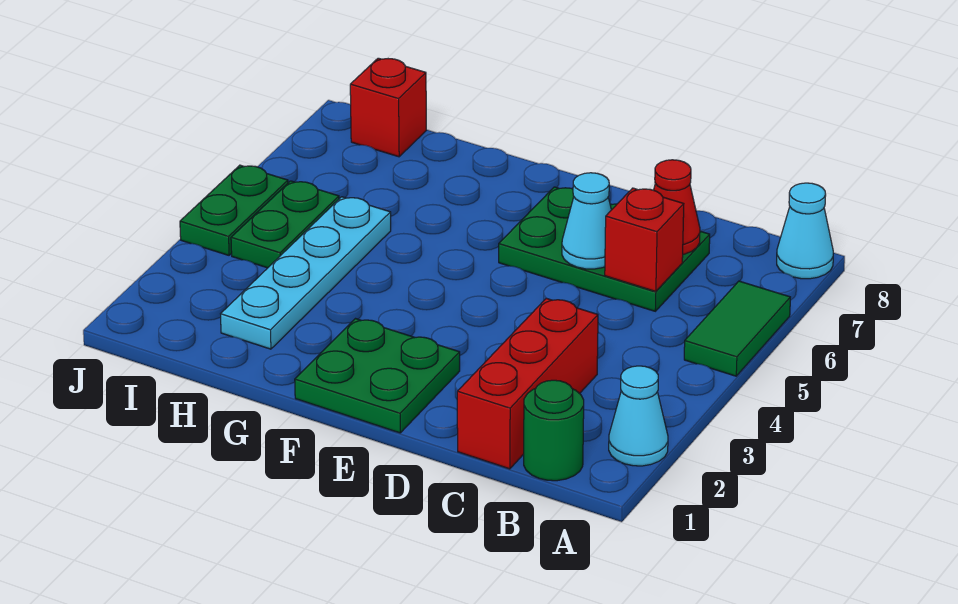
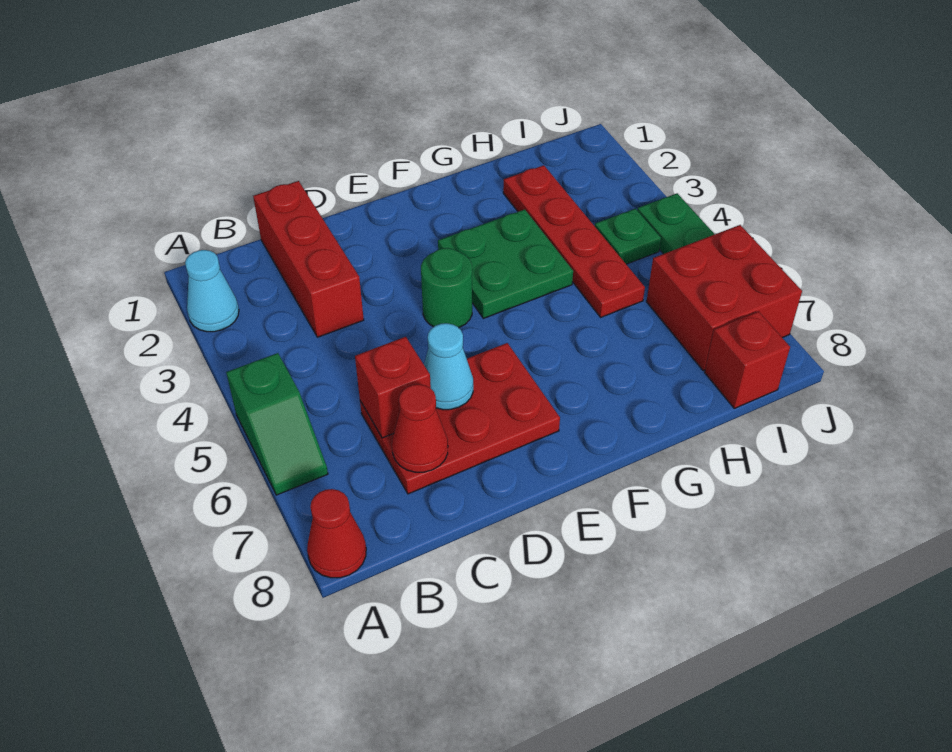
green tile A5:A6 level 1 -> green slope A5:A6 level 1 top 5
cyan cone A8 level 1 -> red cone A8 level 1
green round brick B1 level 1 -> green round brick E4 level 1
green plate C6:E7 level 1 -> red plate C6:E7 level 1
green plate E1:F2 level 1 -> green plate F3:G4 level 1
cyan plate H2:H5 level 1 -> red plate H2:H5 level 1
green plate I4:I5 level 1 -> green plate I4 level 1
none -> red brick I6:J7 level 1

